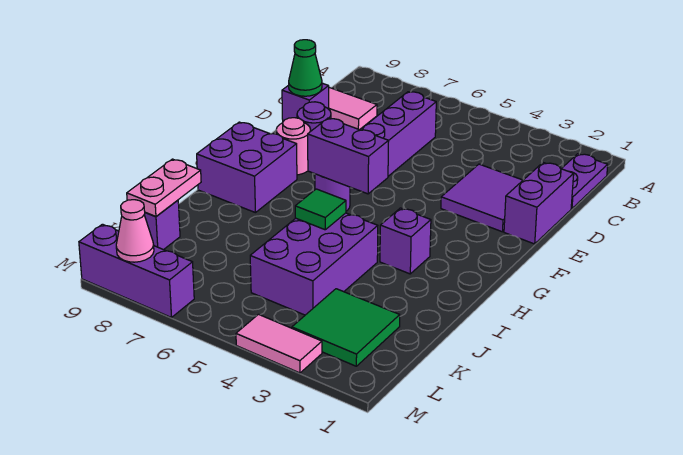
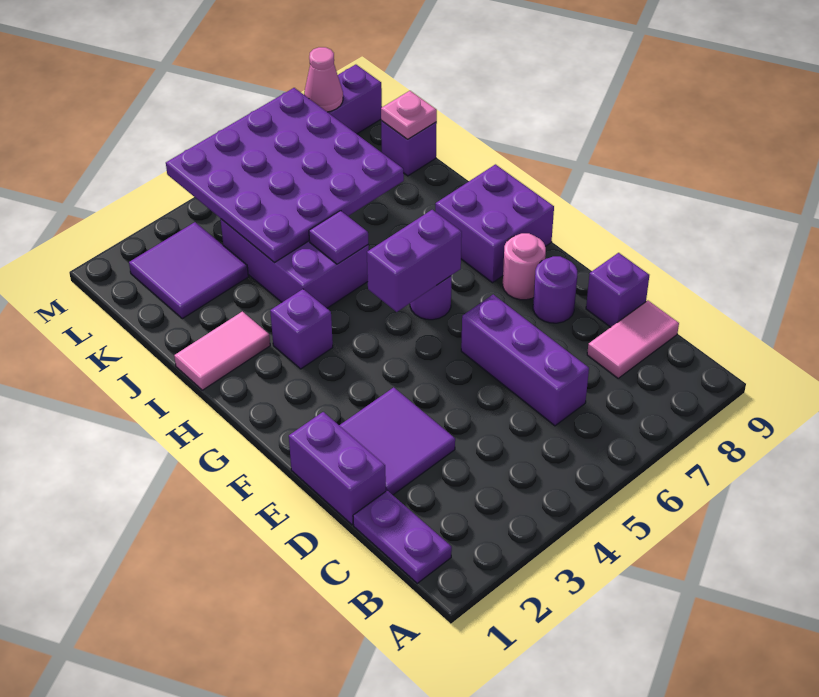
green cone D9 level 2 -> none
green tile I5 level 2 -> purple tile I5 level 2
none -> purple plate J4:M7 level 2
pink plate J9:K9 level 2 -> pink plate K9 level 2
green tile K2:L3 level 1 -> purple tile K2:L3 level 1
pink tile M3:M4 level 1 -> pink tile I1:I2 level 1

